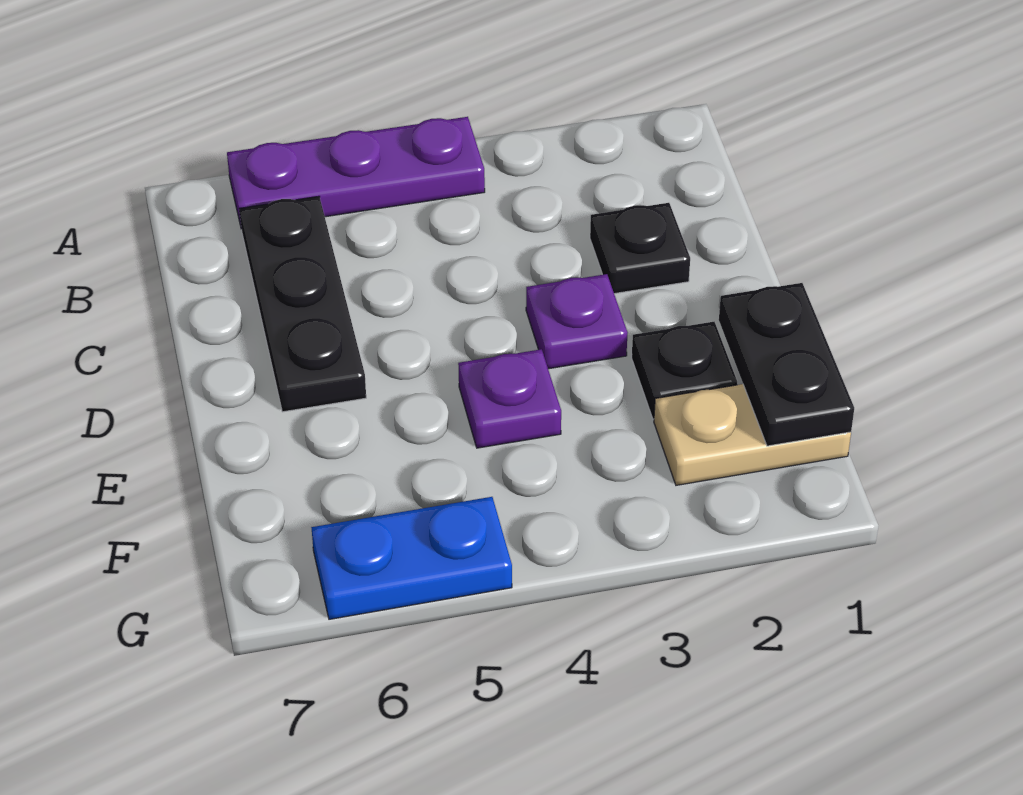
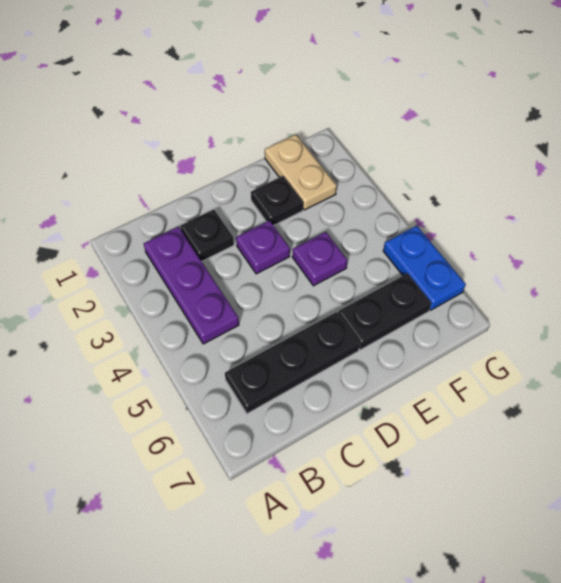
purple plate A4:A6 level 1 -> purple plate B2:B4 level 1
black plate E1:F1 level 2 -> black plate E6:F6 level 1

